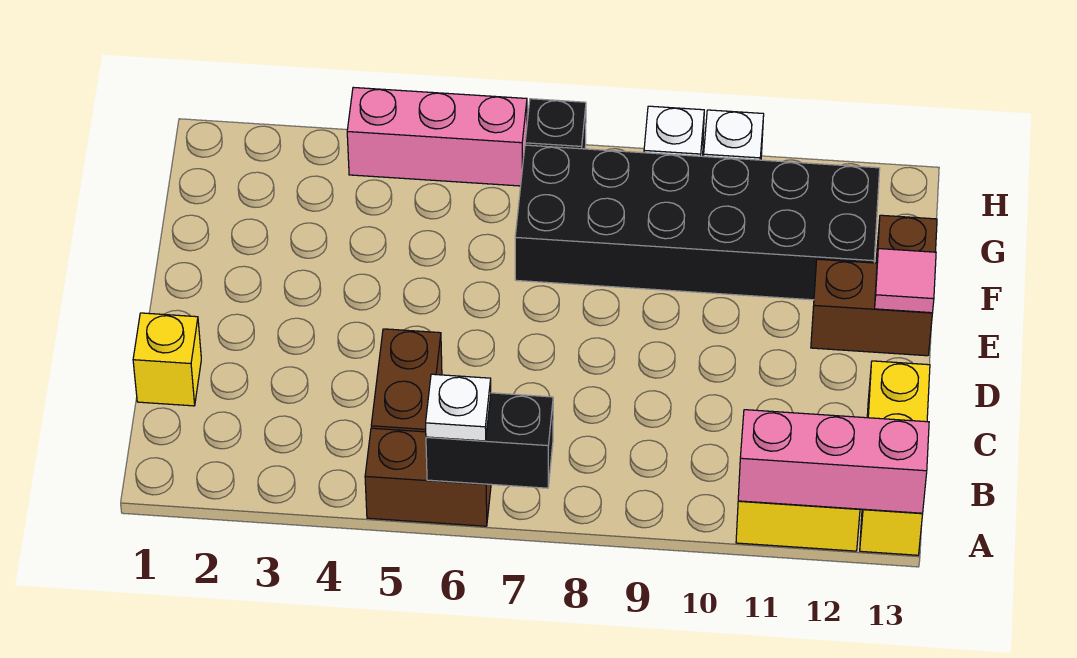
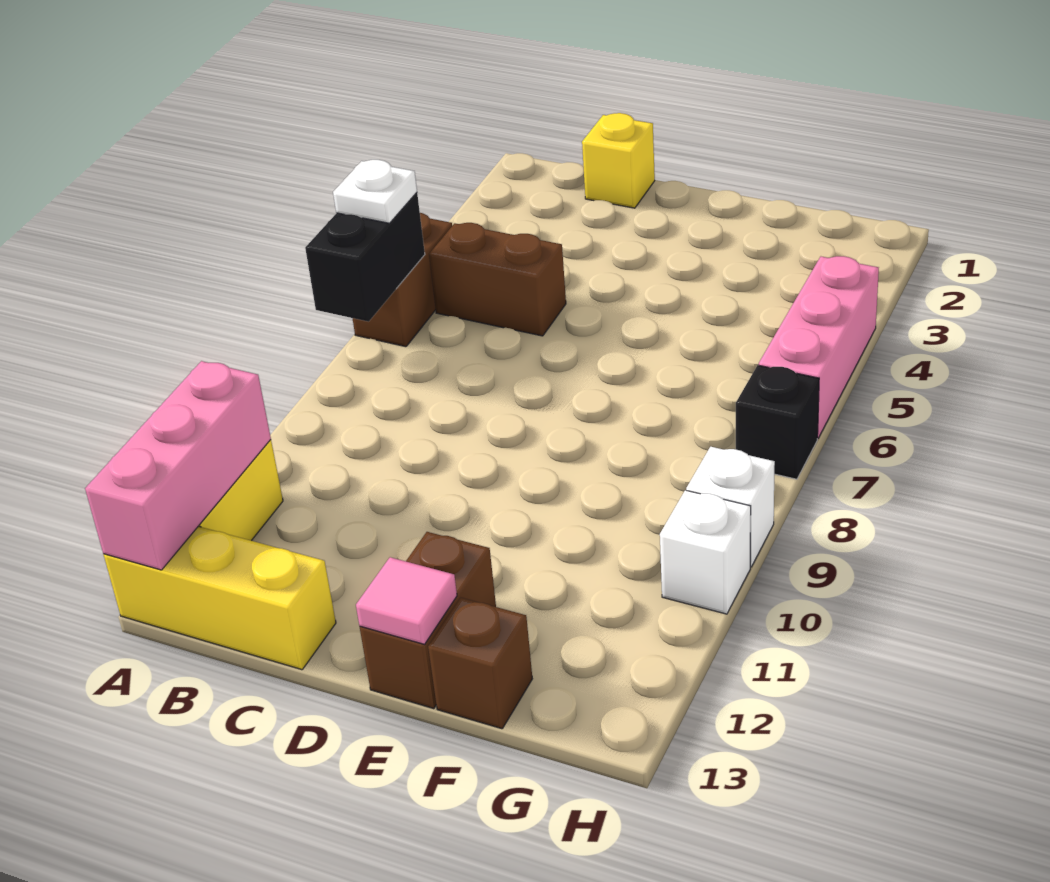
black brick F7:G12 level 1 -> none

